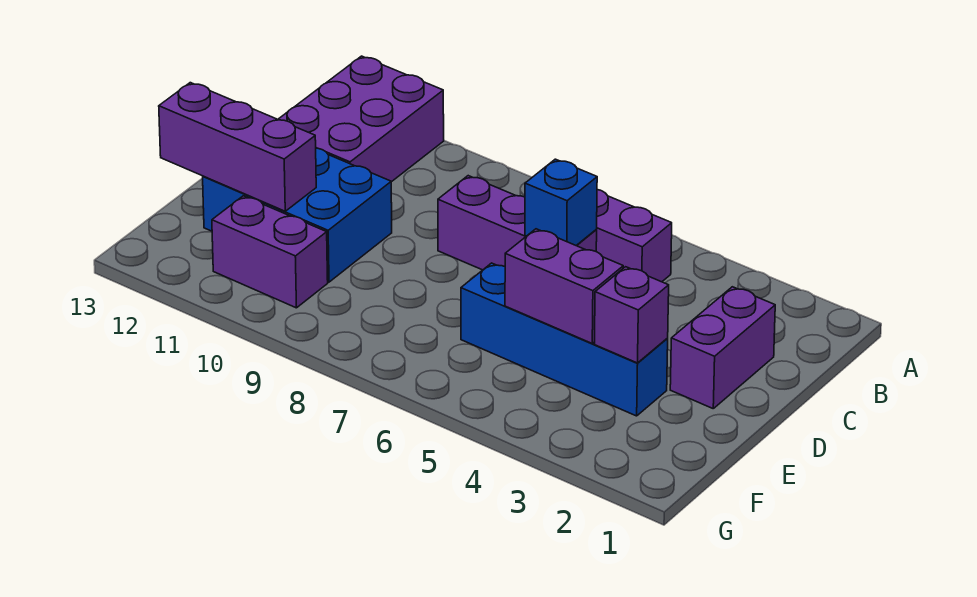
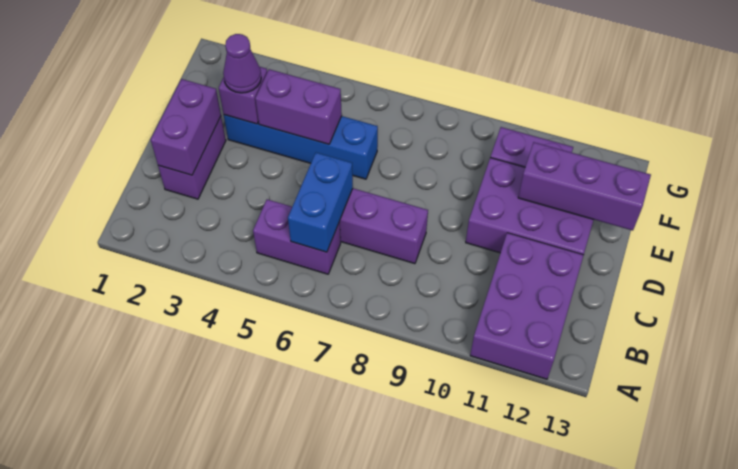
none -> purple brick C2:D2 level 2
blue brick C6 level 2 -> blue brick B6:C6 level 2
blue brick D10:E12 level 1 -> purple brick D10:E12 level 1
none -> purple cone E3 level 3

